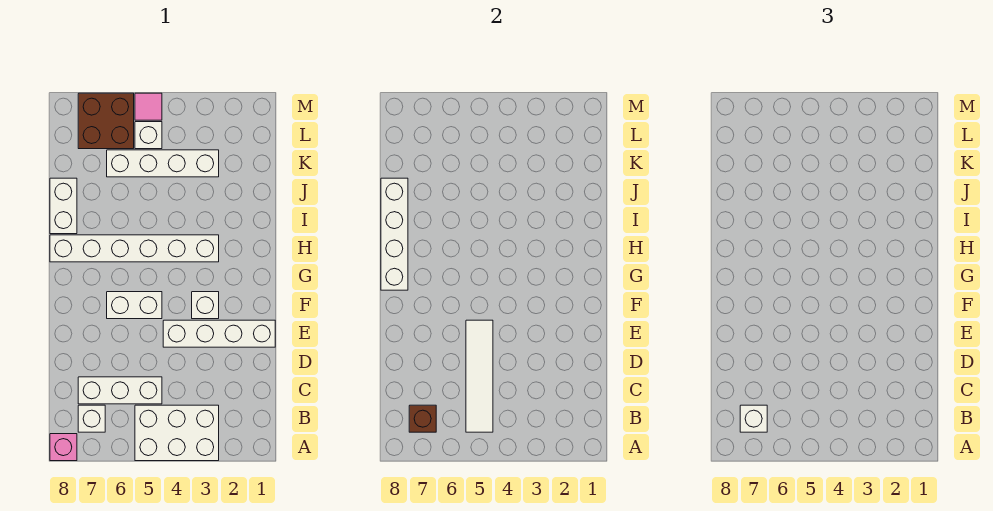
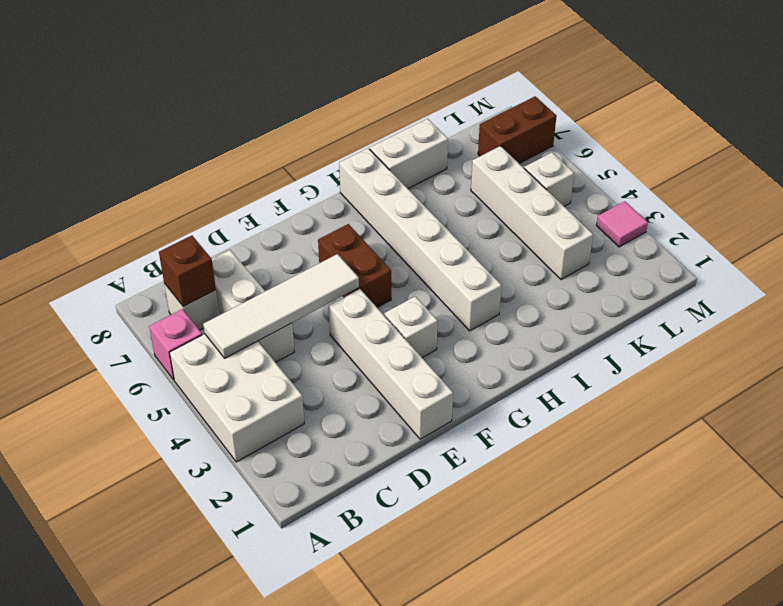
pink brick A8 level 1 -> pink brick A6 level 1
white brick B7 level 3 -> none
white brick F5:F6 level 1 -> brown brick F5:F6 level 1
white brick G8:J8 level 2 -> none
brown brick L6:M7 level 1 -> brown brick L7:M7 level 1
pink tile M5 level 1 -> pink tile M3 level 1

